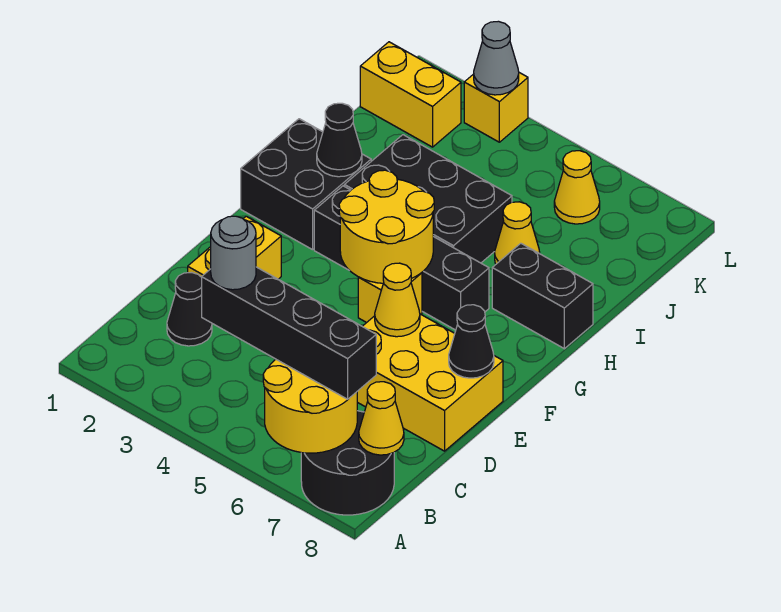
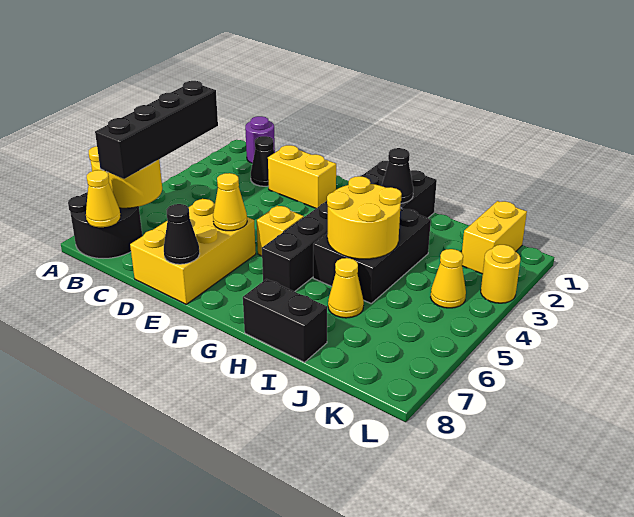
none -> purple round brick B1 level 1
grey round brick B4 level 4 -> none
yellow round brick F4:G5 level 2 -> yellow round brick H4:I5 level 2
black brick H7:H8 level 1 -> black brick H8:I8 level 1
yellow cone K6 level 1 -> yellow cone K4 level 1
yellow brick L3 level 1 -> yellow round brick L3 level 1
grey cone L3 level 2 -> none

